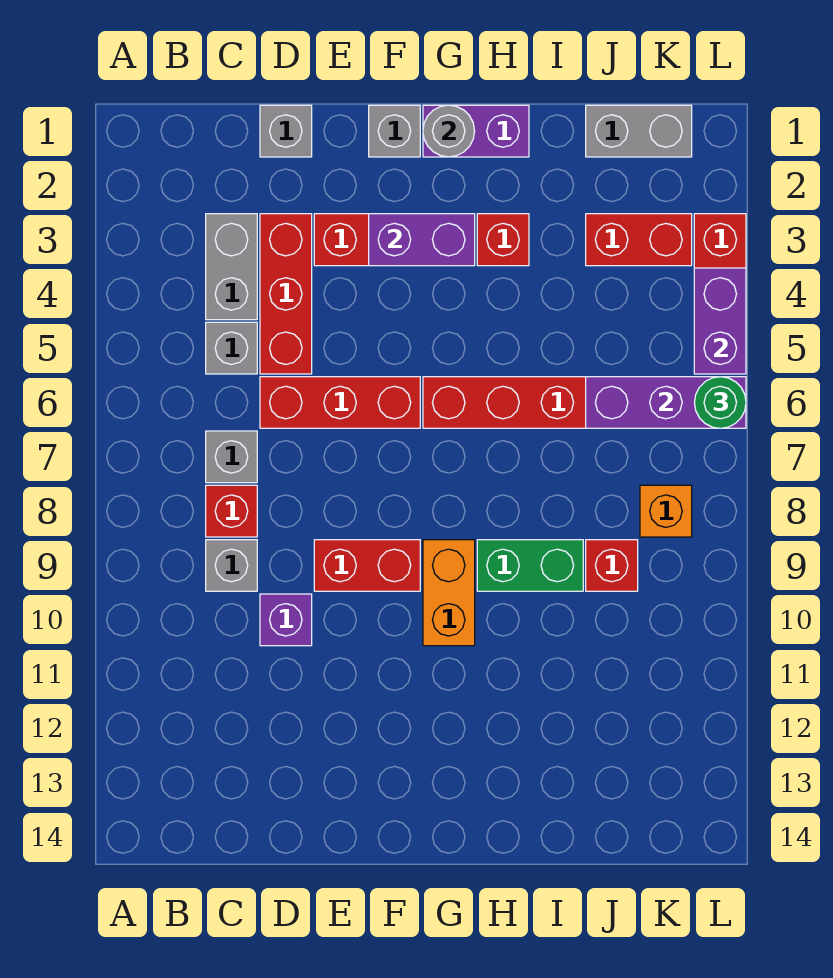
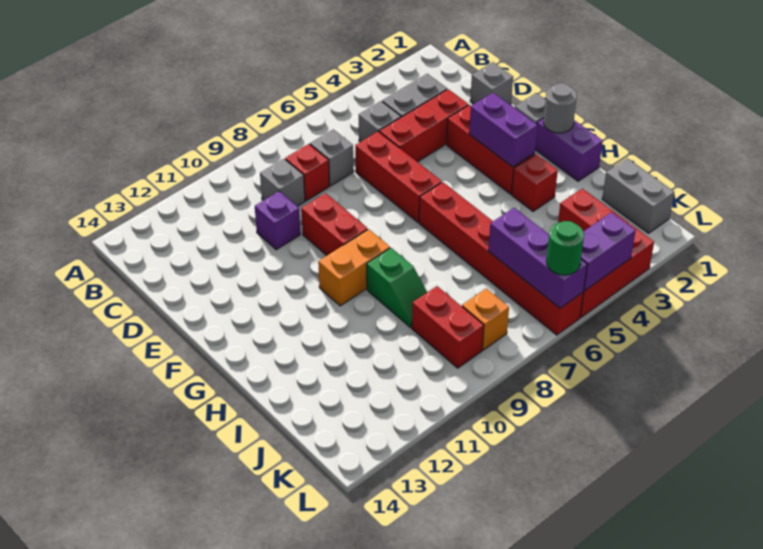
green brick H9:I9 level 1 -> green slope H9:I9 level 1 top H
red brick J9 level 1 -> red brick J9:K9 level 1

